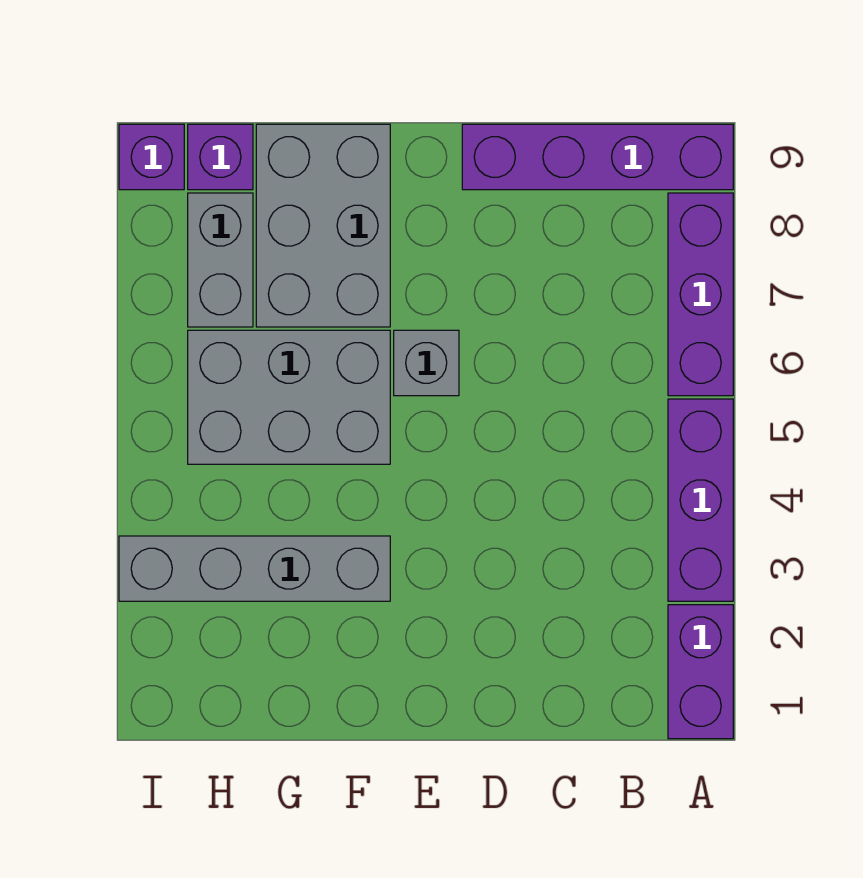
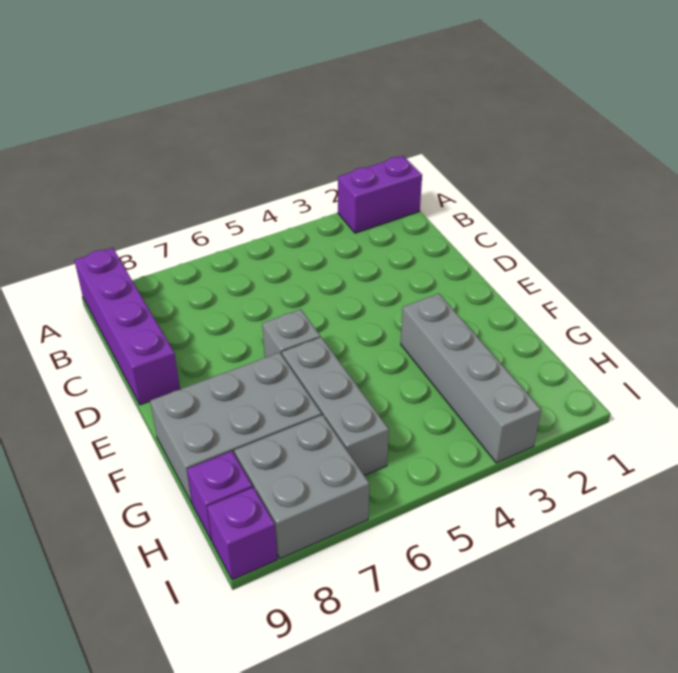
purple brick A3:A5 level 1 -> none
purple brick A6:A8 level 1 -> none
grey brick F5:H6 level 1 -> grey brick F6:H6 level 1
grey brick H7:H8 level 1 -> grey brick H7:I8 level 1

